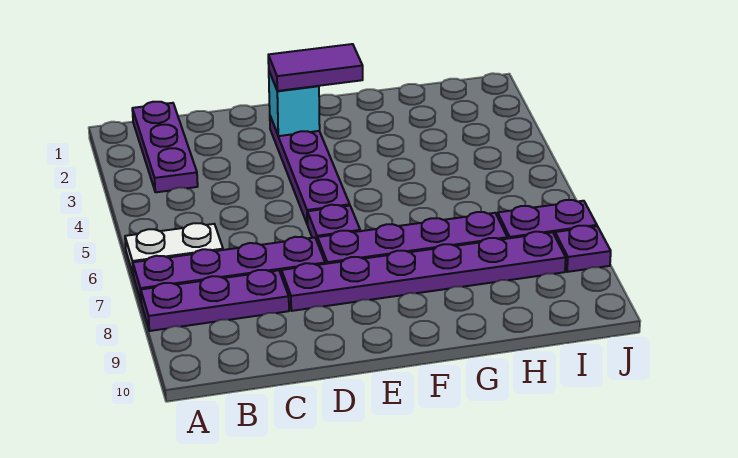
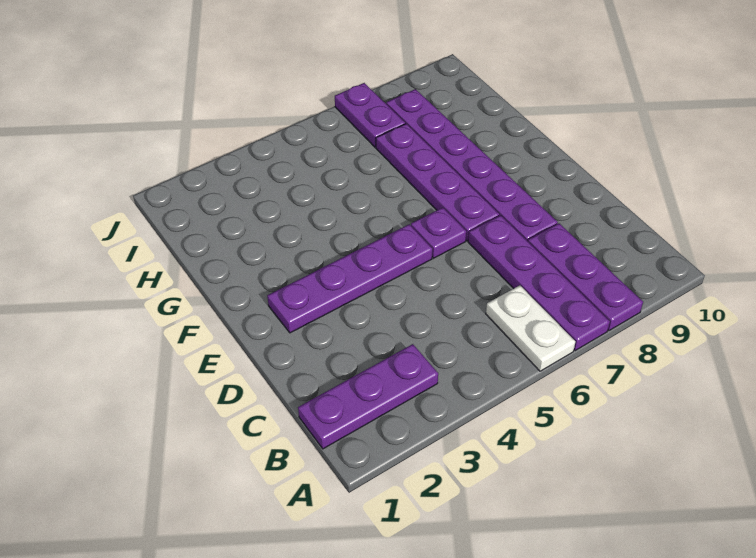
cyan brick E2 level 2 -> none
purple tile E2:F2 level 3 -> none
purple plate J8 level 1 -> none

